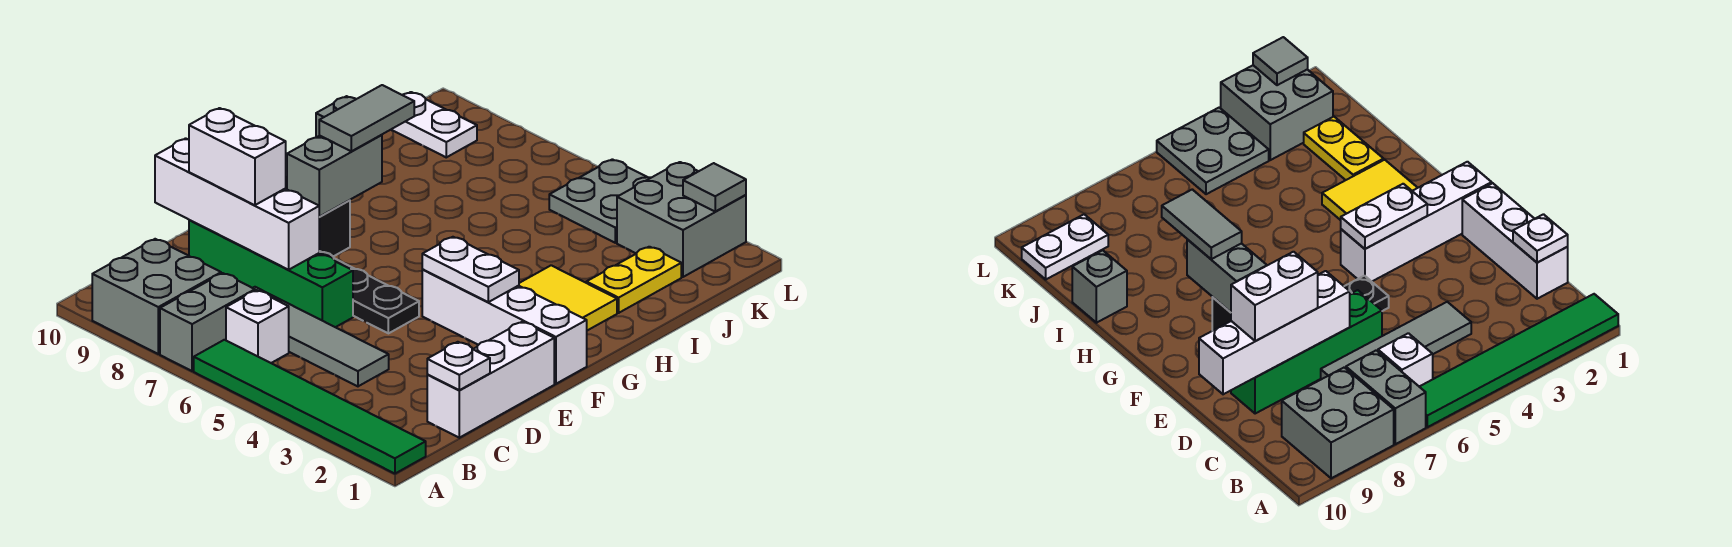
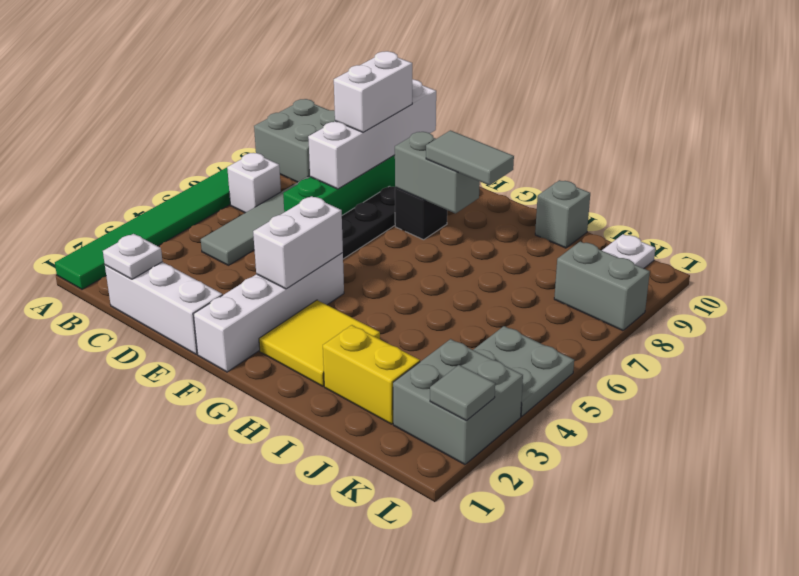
grey brick A7:B7 level 1 -> grey brick K8:L8 level 1
white plate F3:F4 level 2 -> white brick F3:F4 level 2
yellow plate I2:J2 level 1 -> yellow brick I2:J2 level 1

